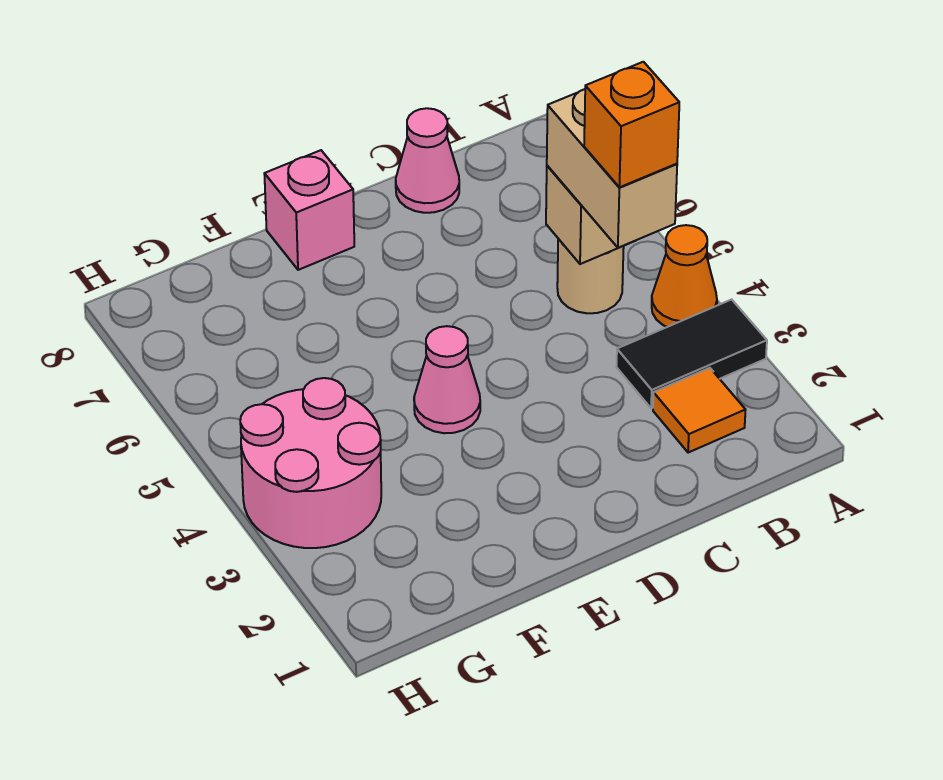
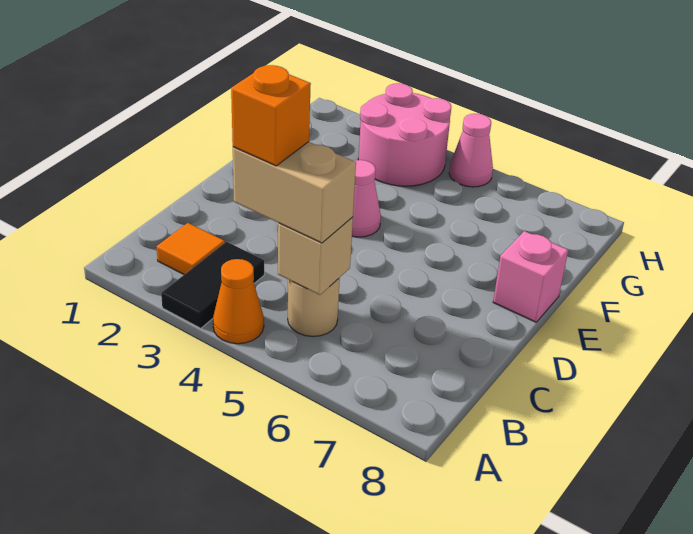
pink cone C8 level 1 -> pink cone H5 level 1

